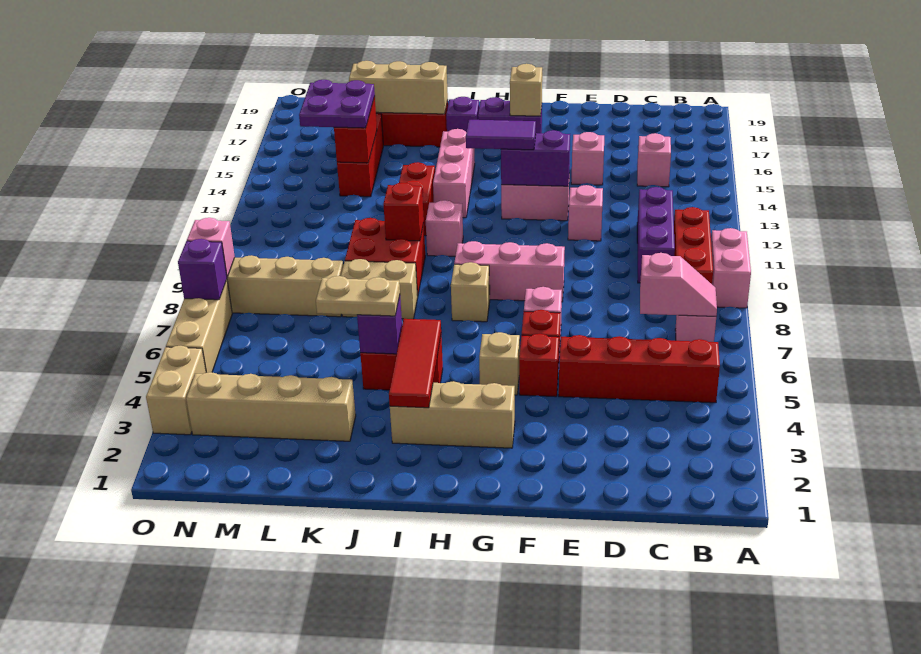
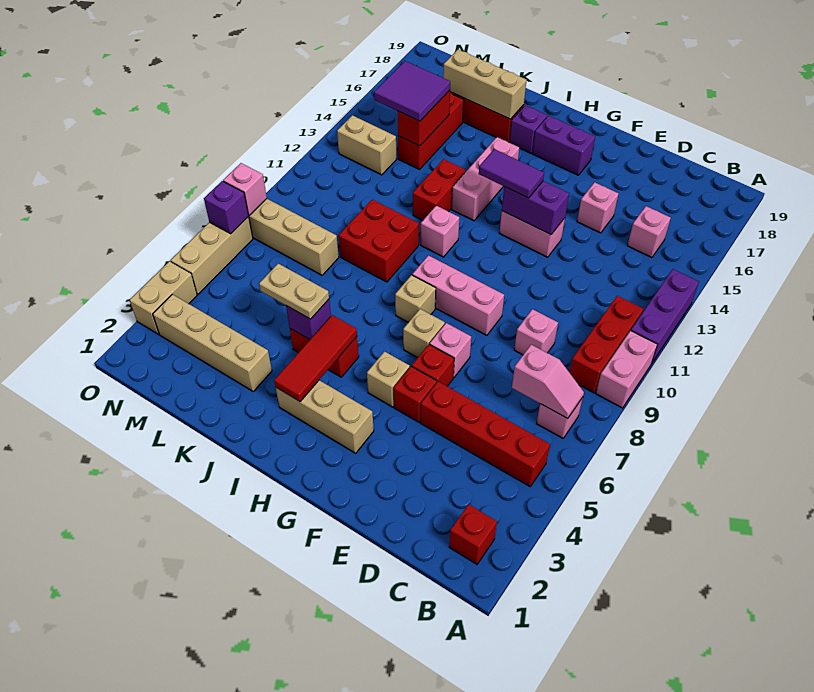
purple brick C10:C12 level 1 -> purple brick A11:A13 level 1
pink brick E12 level 1 -> pink brick D9 level 1
tan brick G17 level 2 -> tan brick G7 level 1
tan brick J8:K8 level 1 -> tan brick M13:N13 level 1
red brick J10 level 2 -> red brick B2 level 1
purple plate L14:M15 level 3 -> purple tile L14:M15 level 3

